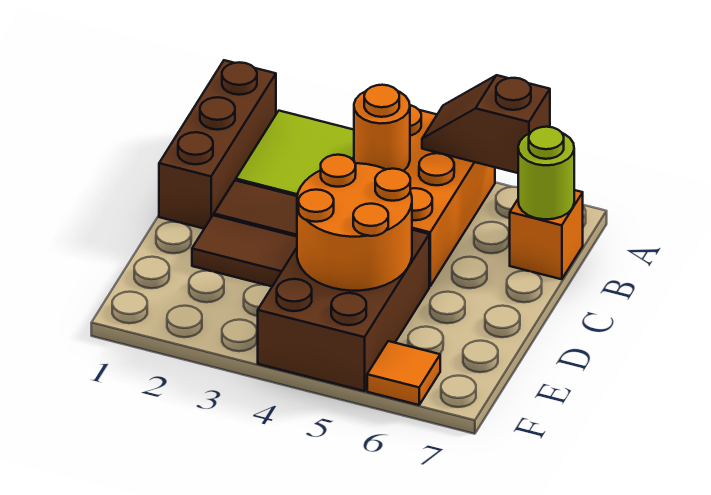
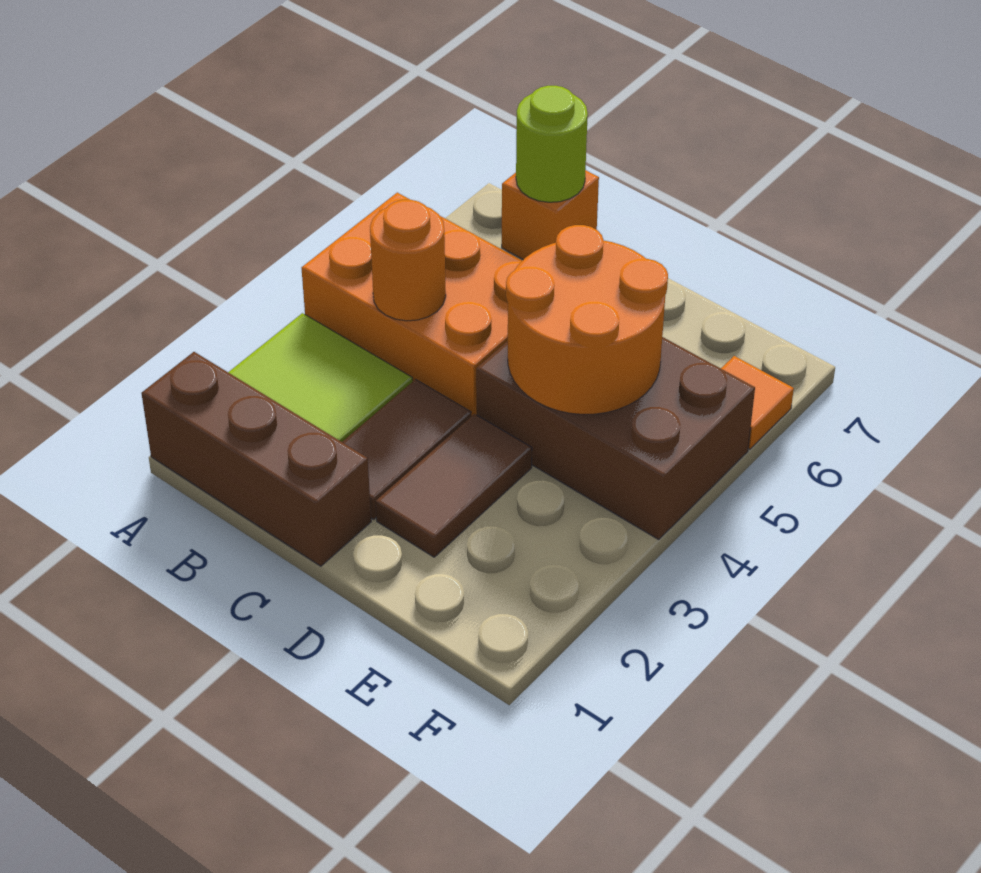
brown slope A5:A6 level 2 top 6 -> none

